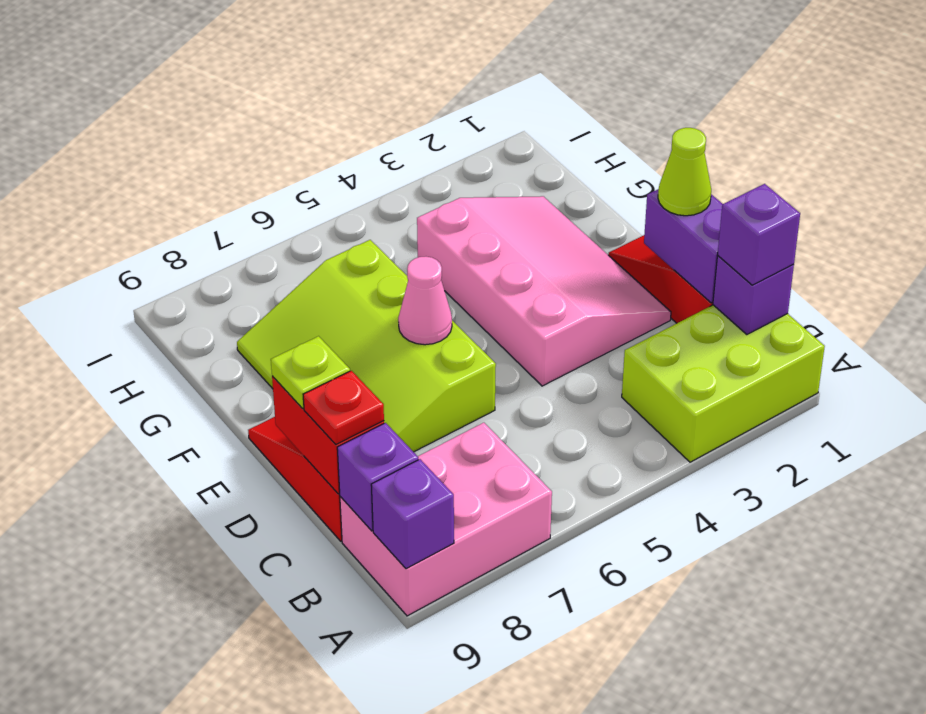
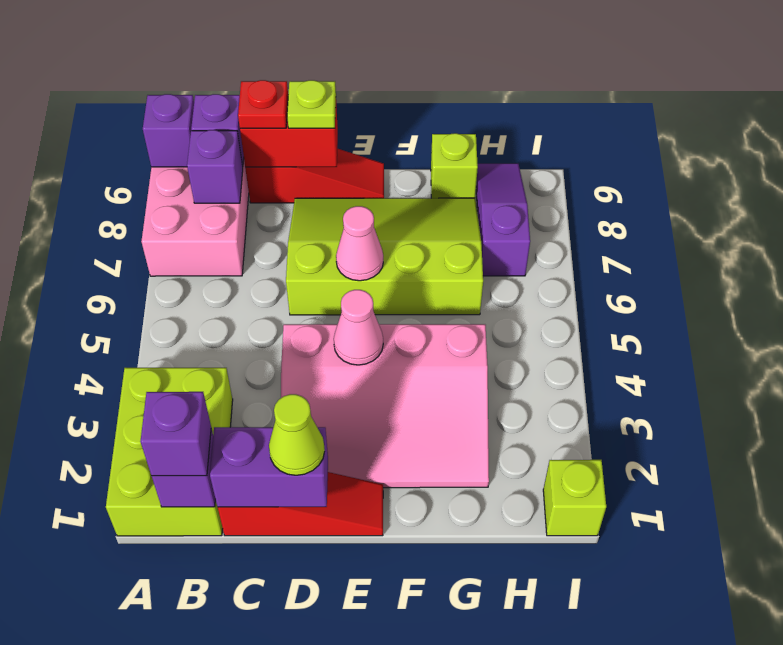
none -> purple brick B8 level 2
none -> pink cone E4 level 2
none -> lime brick G9 level 1
none -> purple slope H7:H9 level 1 top 7
none -> lime brick I1 level 1

